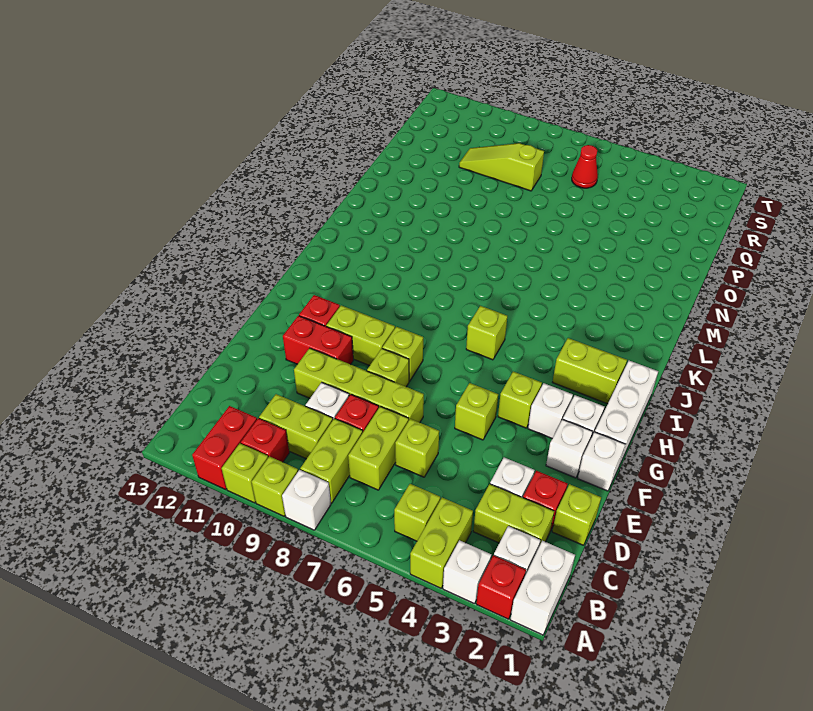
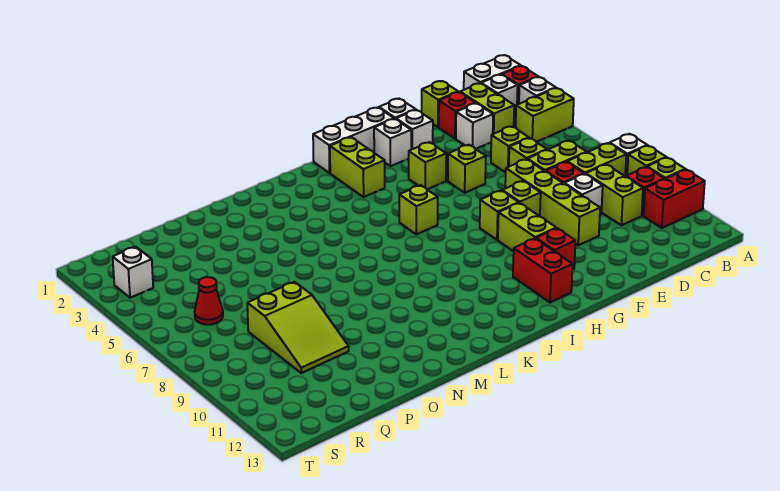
lime brick B5 level 1 -> lime brick D5 level 1
red brick F10:F11 level 1 -> red brick H11:H12 level 1
white brick G3 level 1 -> white brick S3 level 1
lime slope Q8:Q10 level 1 top 8 -> lime slope P8:Q10 level 1 top 8

